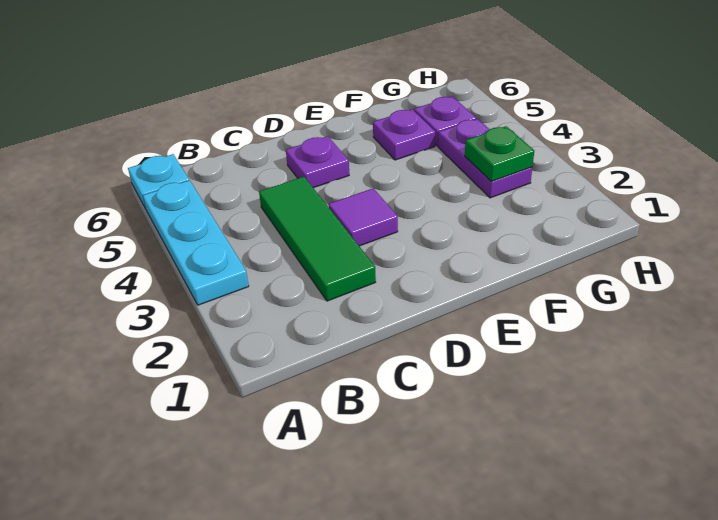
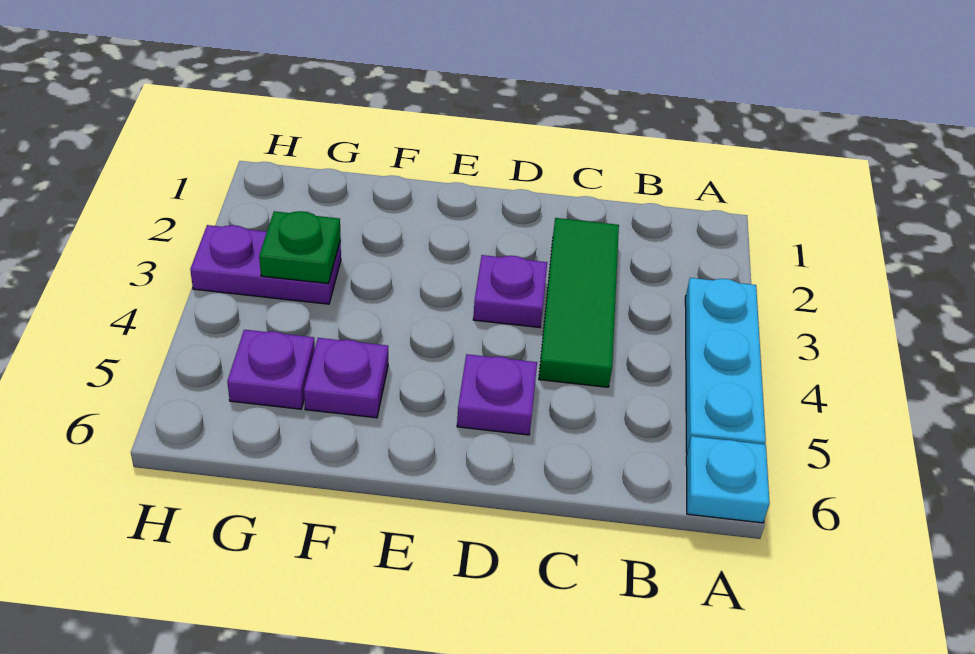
purple tile D3 level 1 -> purple plate D3 level 1
purple plate G3:G4 level 1 -> purple plate G3:H3 level 1

